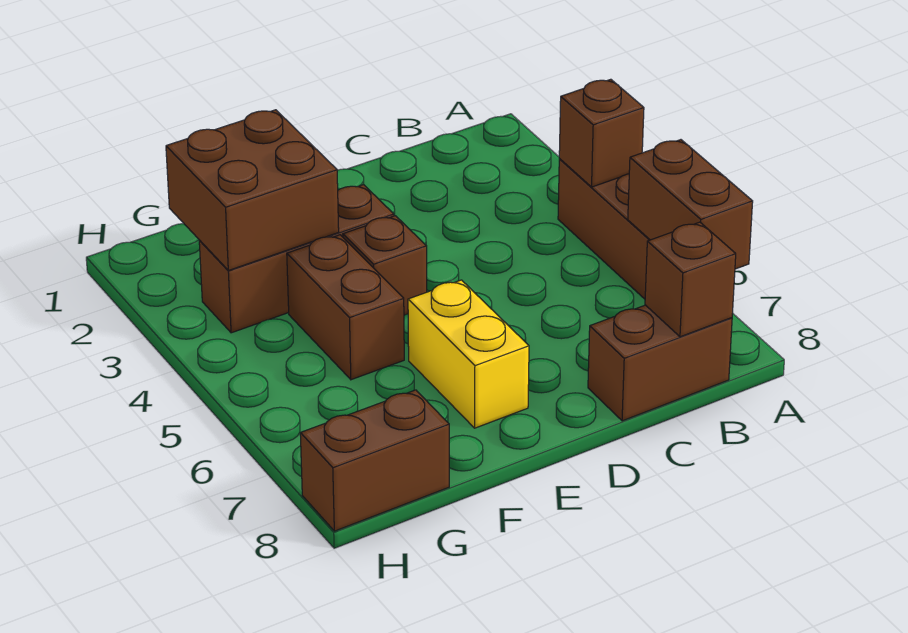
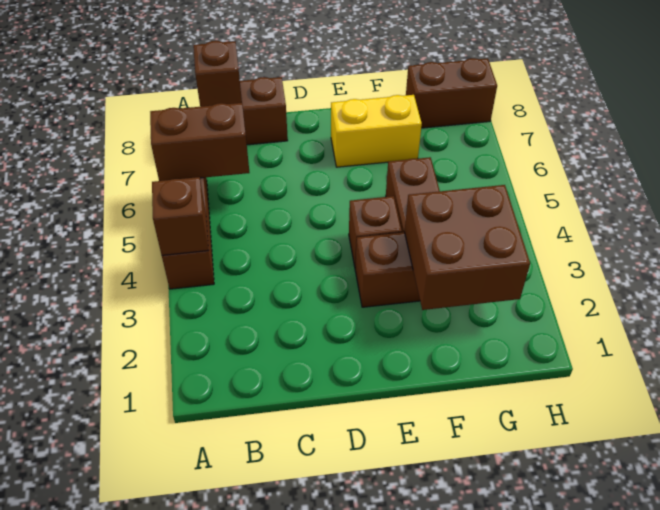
brown brick A6:A7 level 2 -> brown brick A6:B6 level 2
yellow brick E6:E7 level 1 -> yellow brick E7:F7 level 1

